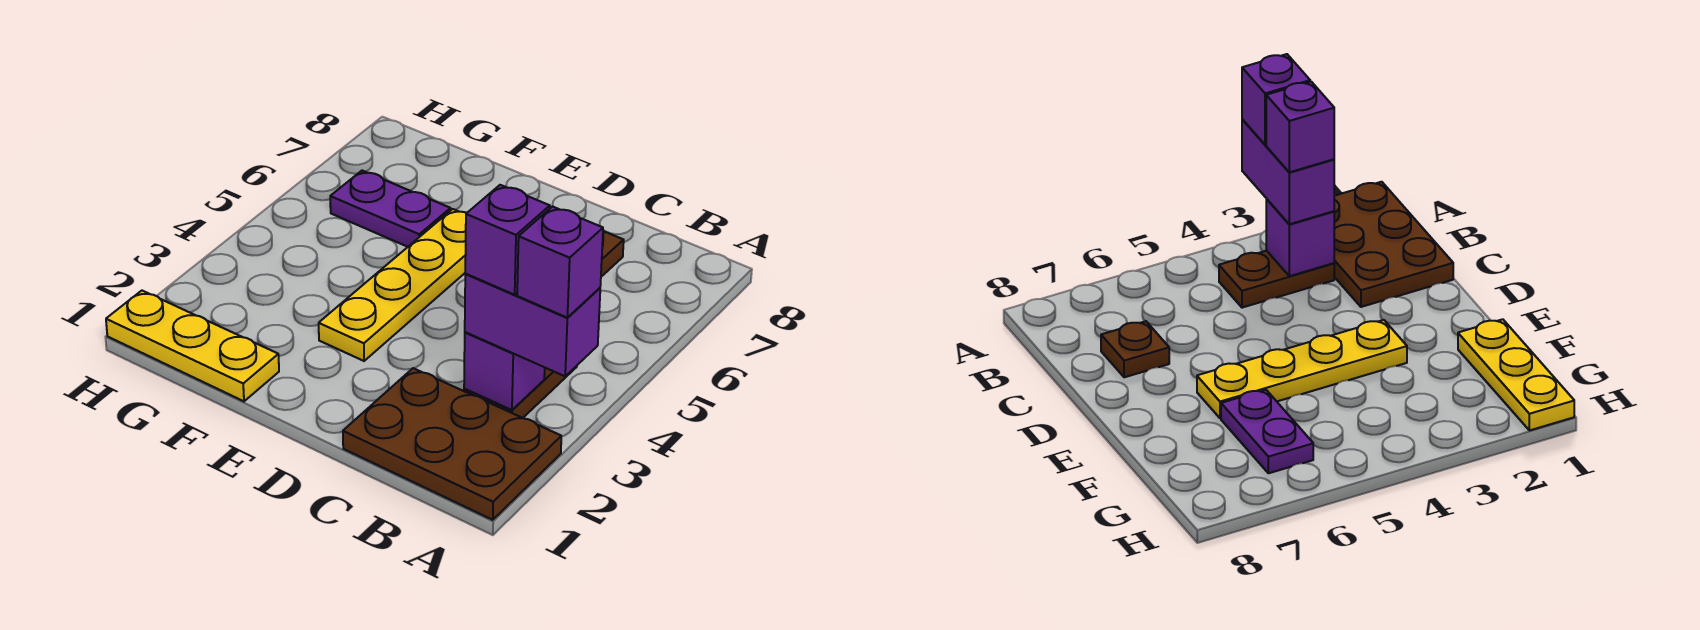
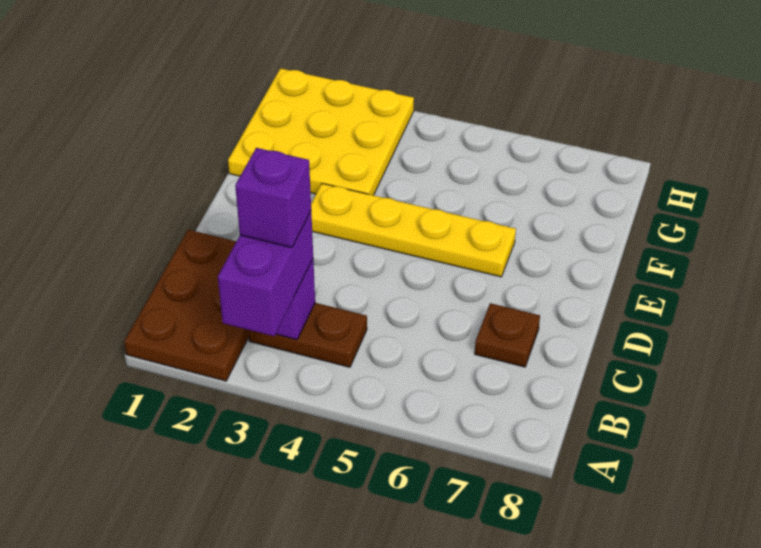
purple brick A3 level 4 -> none
yellow plate F1:H1 level 1 -> yellow plate F1:H3 level 1
purple plate F6:G6 level 1 -> none

